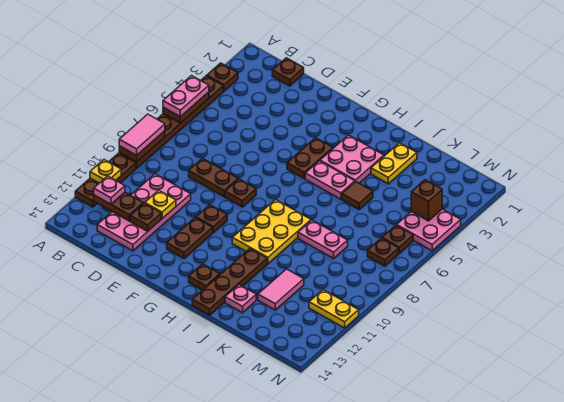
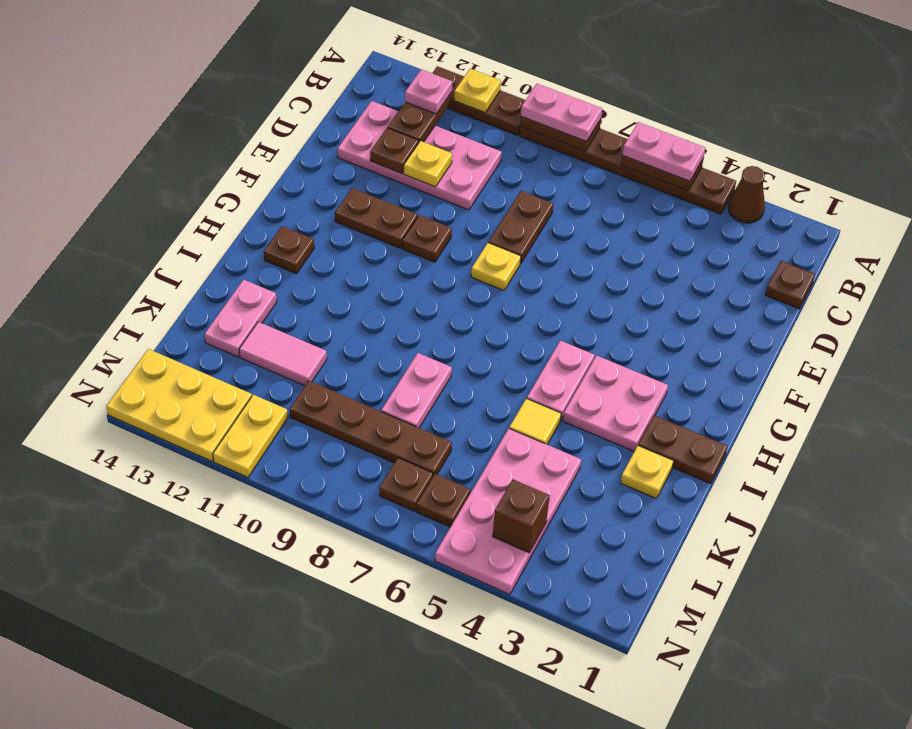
brown plate A3 level 1 -> brown cone A3 level 1
pink tile A8:A9 level 3 -> pink plate A8:A9 level 3
brown plate F8 level 1 -> yellow plate F8 level 1
brown plate G4:G5 level 1 -> brown plate I1:I2 level 1
yellow plate H8:I10 level 1 -> yellow plate M12:N14 level 1
brown plate I11:I14 level 1 -> brown plate L7:L10 level 1
yellow plate J2:J3 level 1 -> yellow plate J2 level 1
brown tile J5 level 1 -> yellow tile J5 level 1
pink plate J13 level 1 -> pink plate J13:K13 level 1
pink plate M4:N5 level 1 -> pink plate K4:N5 level 1

